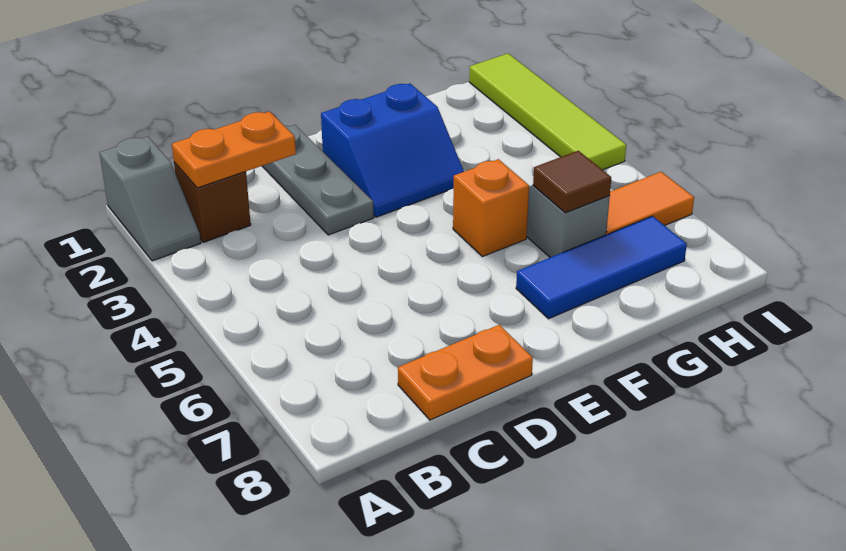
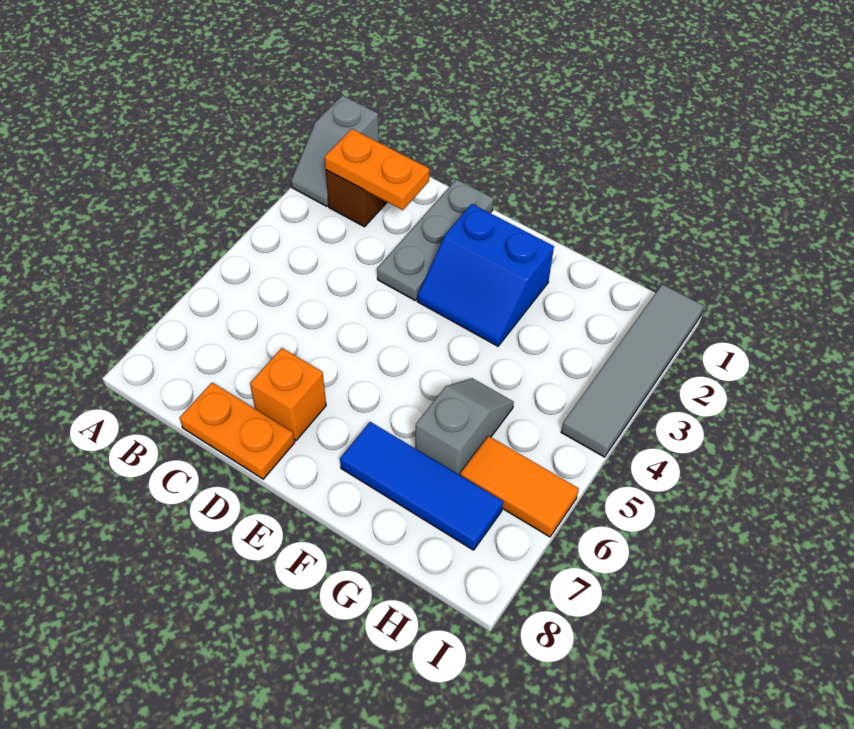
orange brick F5 level 1 -> orange brick D7 level 1
brown tile G6 level 2 -> none
lime tile I1:I4 level 1 -> grey tile I1:I4 level 1

